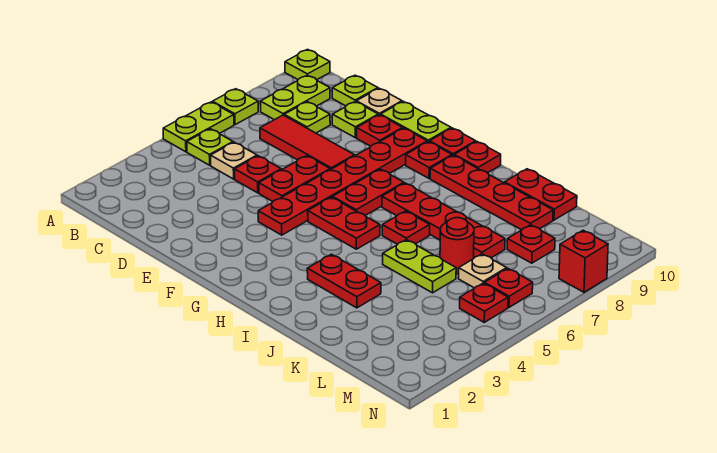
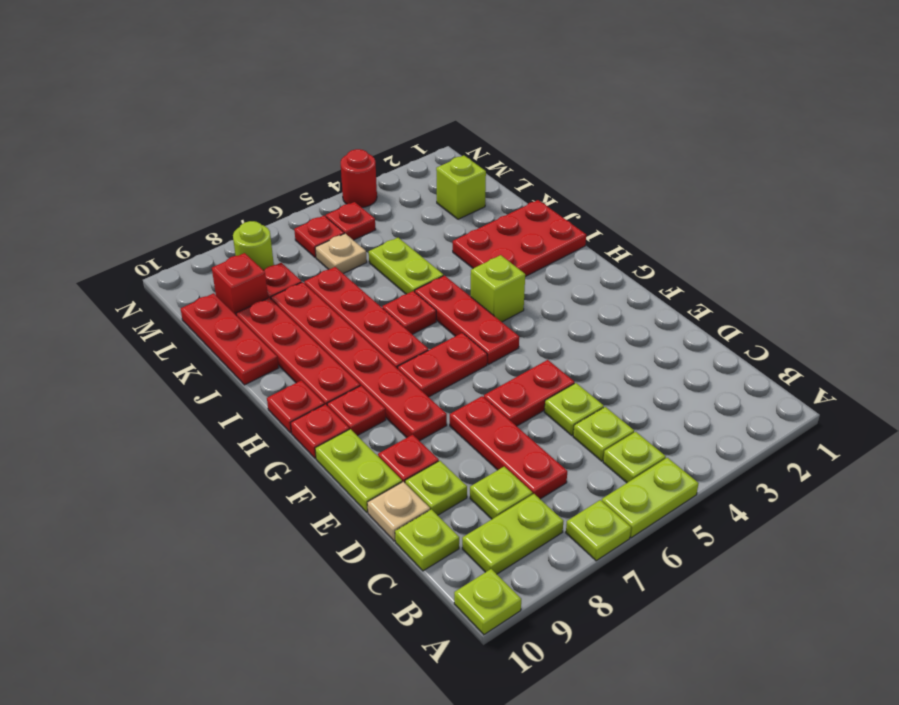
tan plate C5 level 1 -> lime plate C5 level 1
red tile C7:E7 level 1 -> red plate C7:E7 level 1
red plate D5 level 1 -> lime plate D5 level 1
red plate F4:F9 level 1 -> red plate F8:K8 level 1
red plate G5:H5 level 1 -> red plate G5:I5 level 1
none -> lime brick H4 level 1
red plate I3:J3 level 1 -> red plate I1:J3 level 1
red plate J10:K10 level 1 -> red plate J10:L10 level 1
red round brick K6 level 1 -> red round brick N4 level 1
none -> lime brick L2 level 1
none -> lime round brick M8 level 1
red brick N8 level 1 -> red brick L9 level 1

